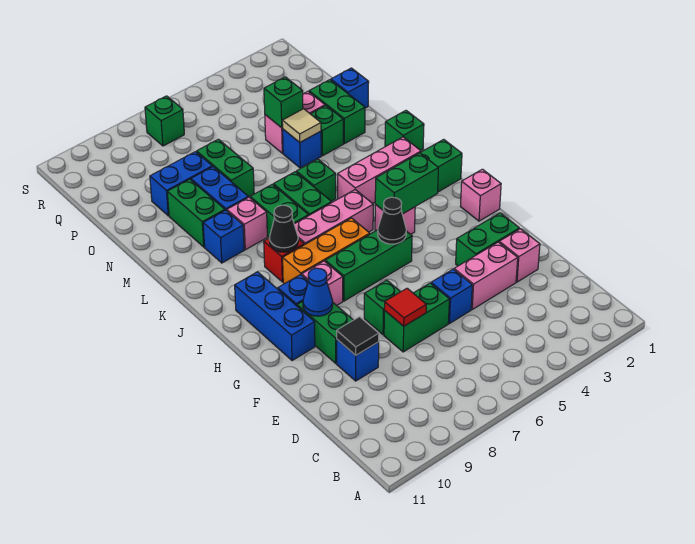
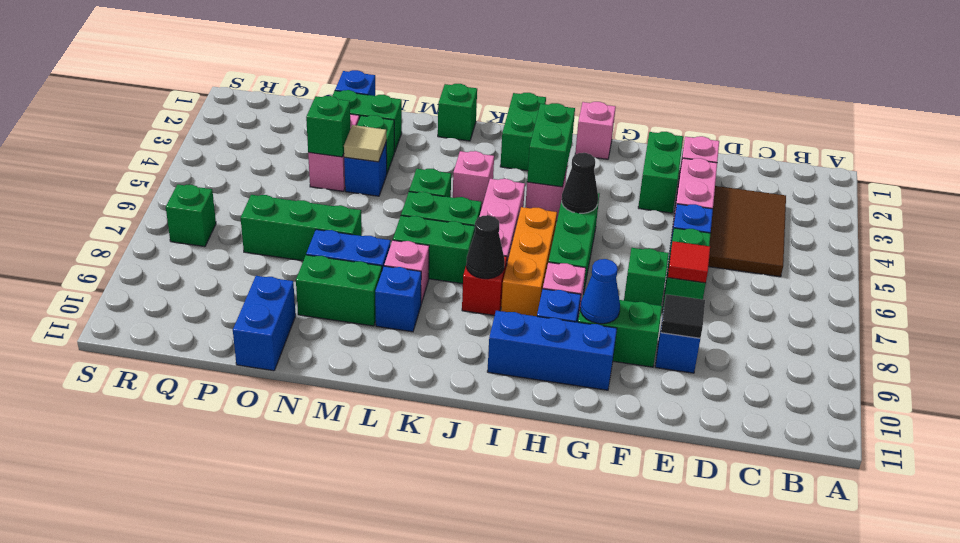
none -> brown tile C3:D5 level 1
pink brick K2:K4 level 1 -> pink brick K4 level 1
green brick N7:O7 level 1 -> green brick N7:P7 level 1
blue brick O8:O9 level 1 -> blue brick O10:O11 level 1

